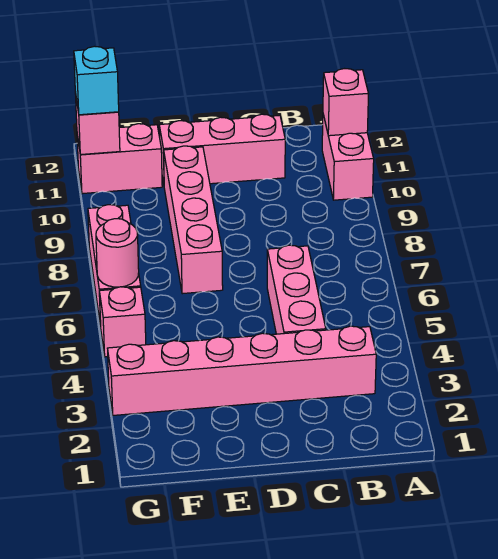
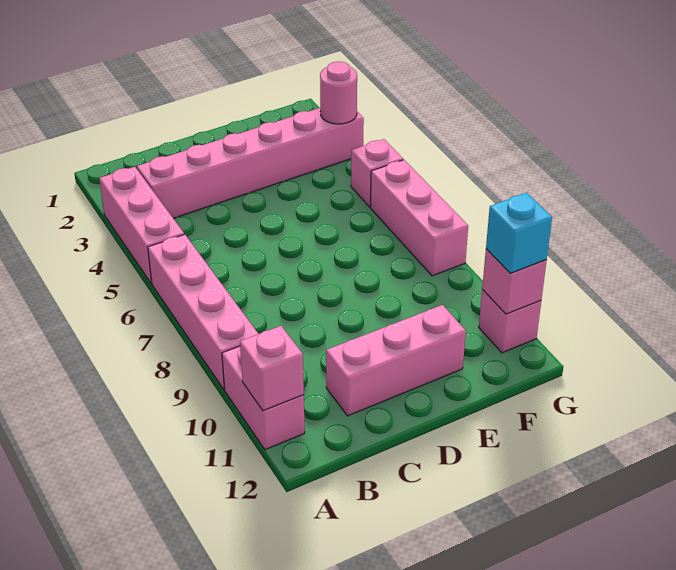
pink brick C4:C6 level 1 -> pink brick A3:A5 level 1
pink brick E7:E10 level 1 -> pink brick A6:A9 level 1
pink brick F11:G11 level 1 -> pink brick G11 level 1
pink round brick G6 level 2 -> pink round brick G3 level 2

